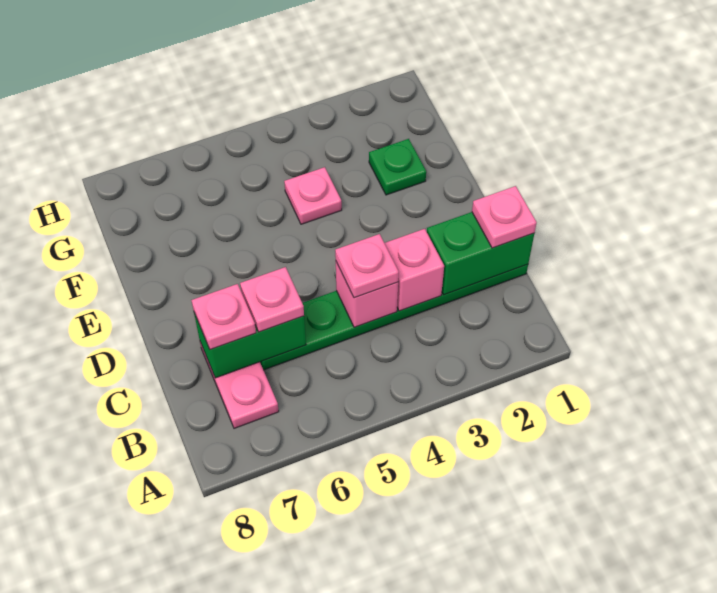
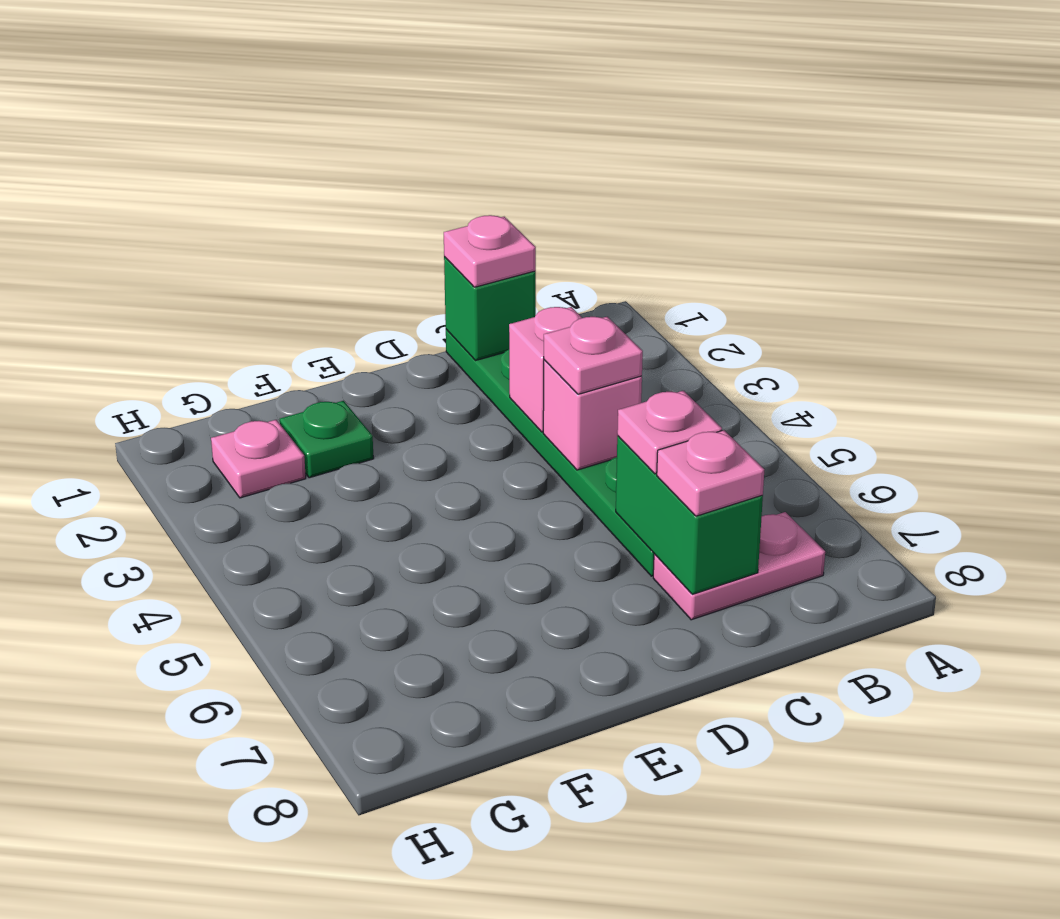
green brick C1:C2 level 2 -> green brick C1 level 2
pink plate F4 level 1 -> pink plate G2 level 1

